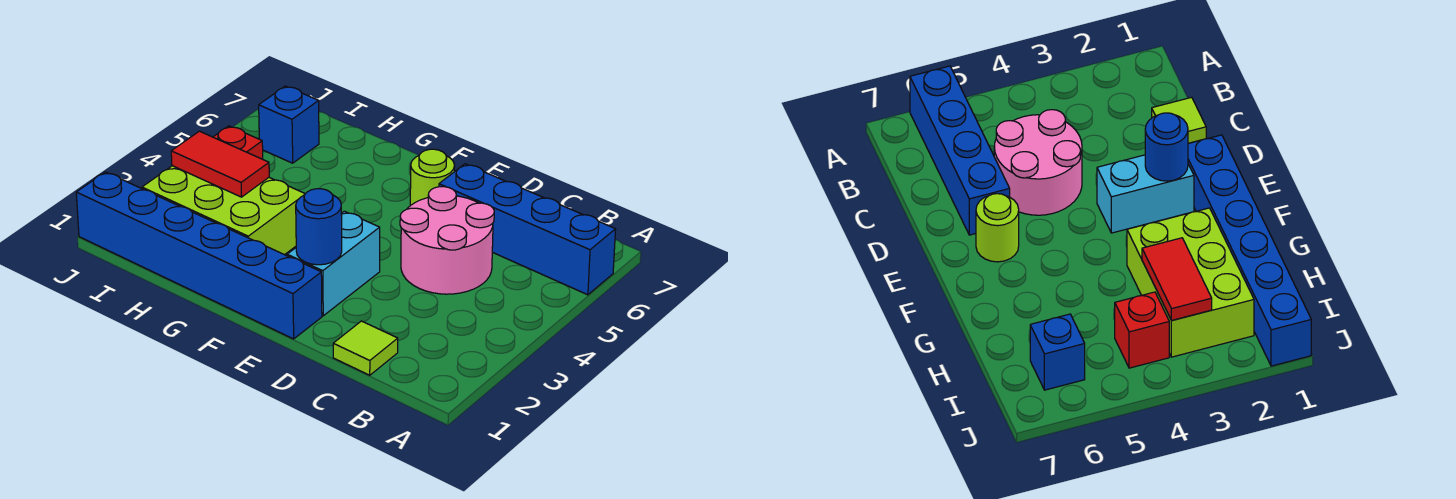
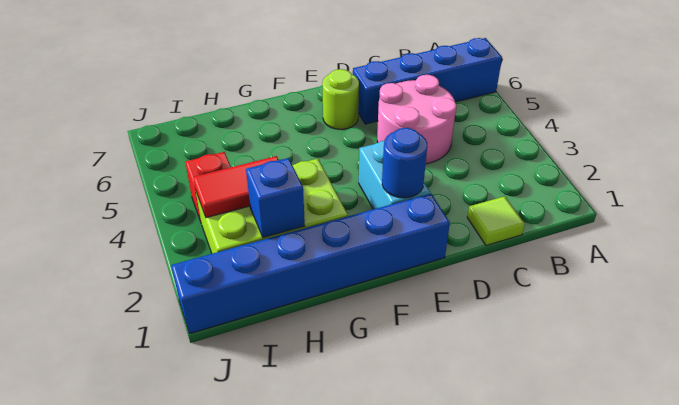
blue brick I6 level 1 -> blue brick H2 level 2

